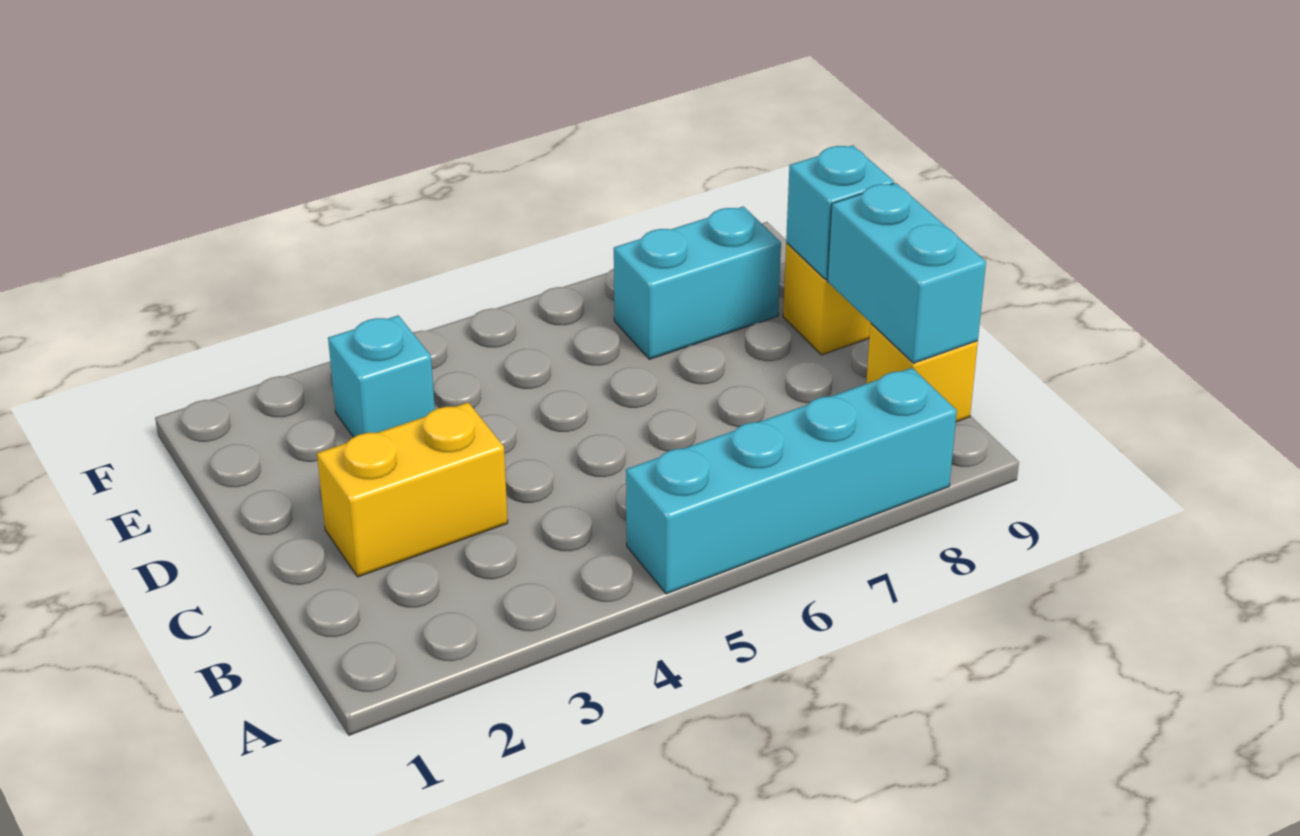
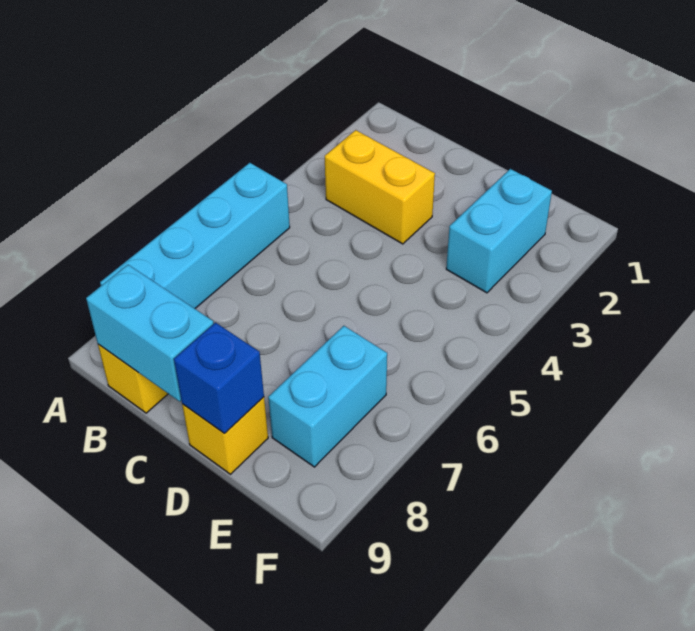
yellow brick C2:C3 level 1 -> yellow brick B3:C3 level 1
cyan brick D9 level 2 -> blue brick D9 level 2
cyan brick E3 level 1 -> cyan brick E2:E3 level 1

